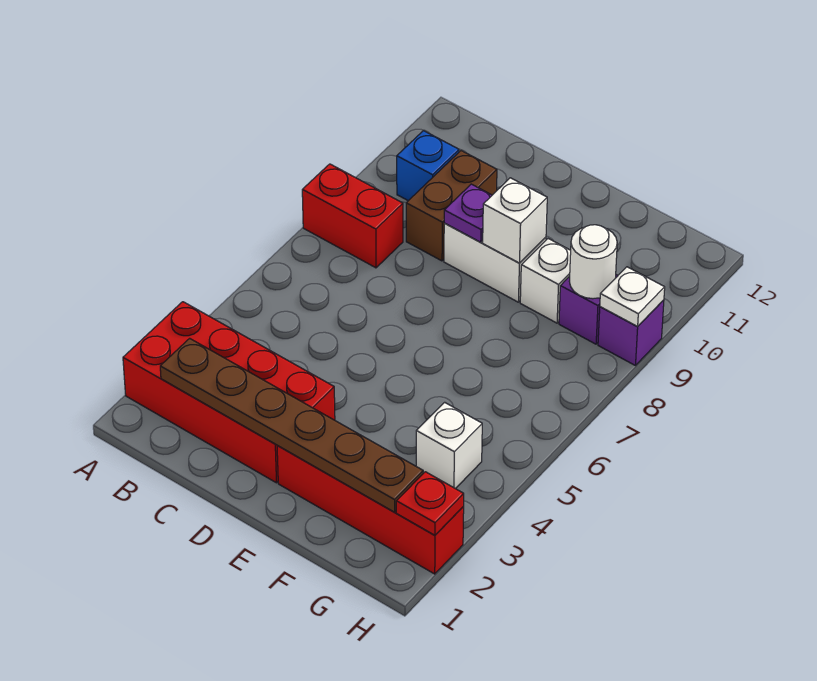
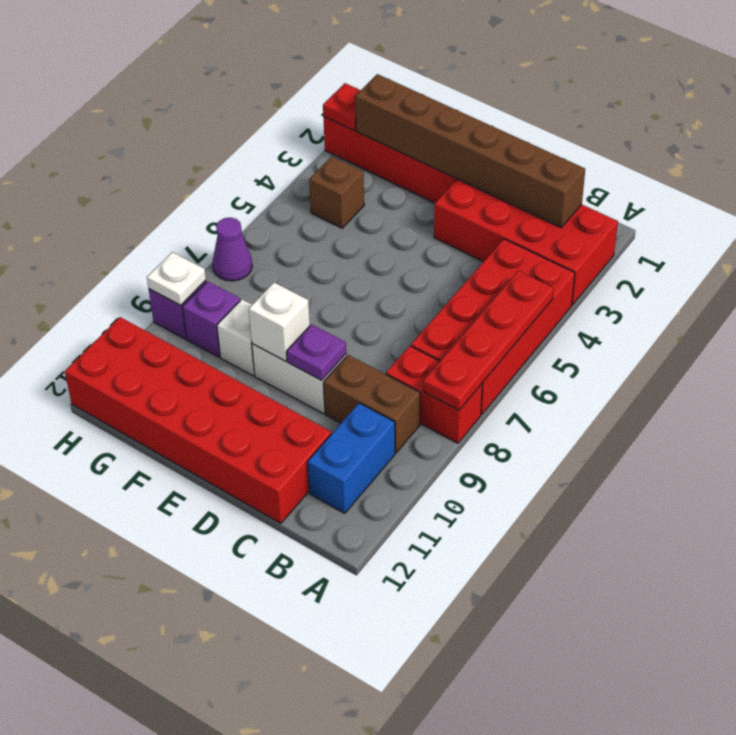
none -> red brick A4:B7 level 1
none -> red plate A5:A8 level 2
brown plate B2:G2 level 2 -> brown brick B2:G2 level 2
blue brick B10 level 1 -> blue brick B10:B11 level 1
brown brick C9:C10 level 1 -> brown brick B9:C9 level 1
none -> red brick C11:H12 level 1
white brick G4 level 1 -> brown brick G4 level 1
white round brick G9 level 2 -> none
none -> purple cone H7 level 1

